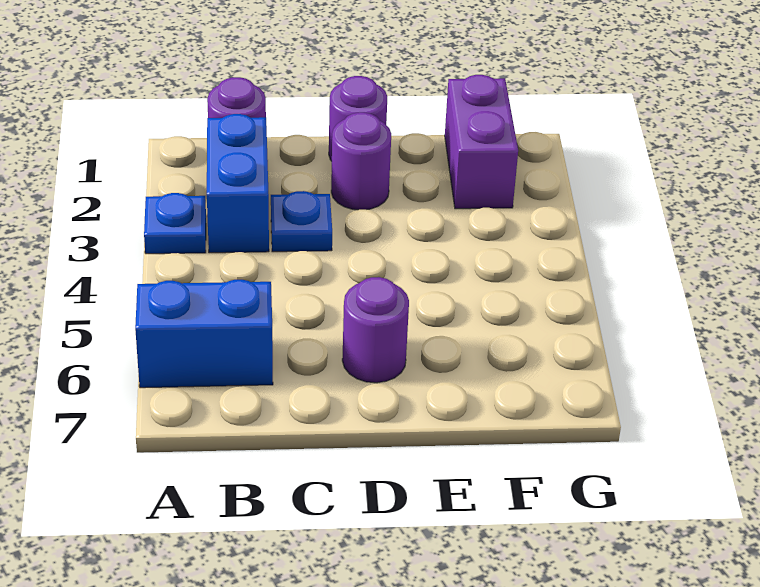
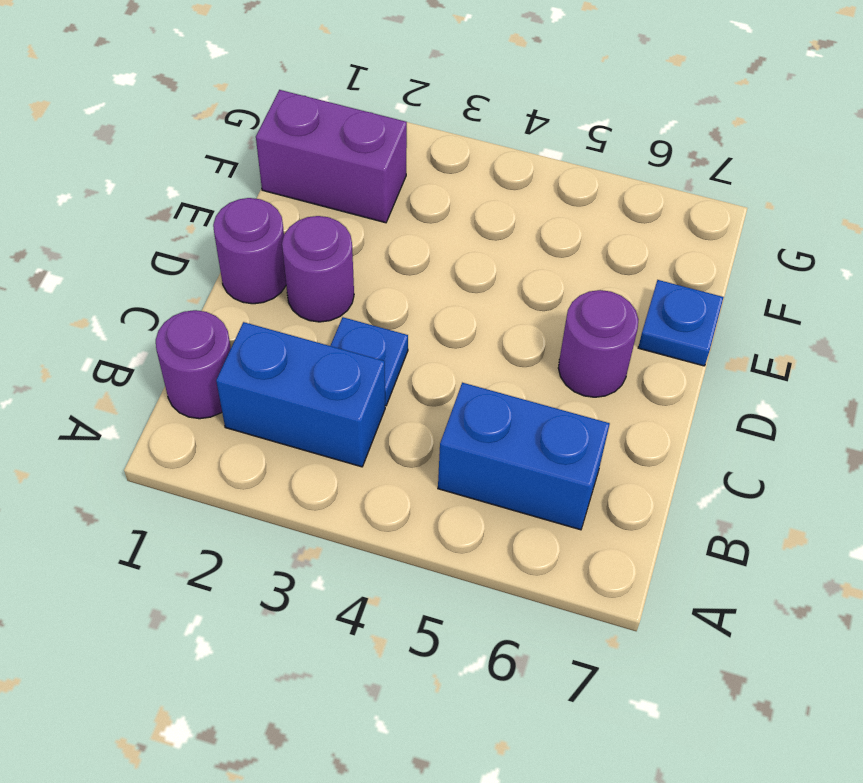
blue plate A3 level 1 -> blue plate E7 level 1
blue brick A6:B6 level 1 -> blue brick B5:B6 level 1

